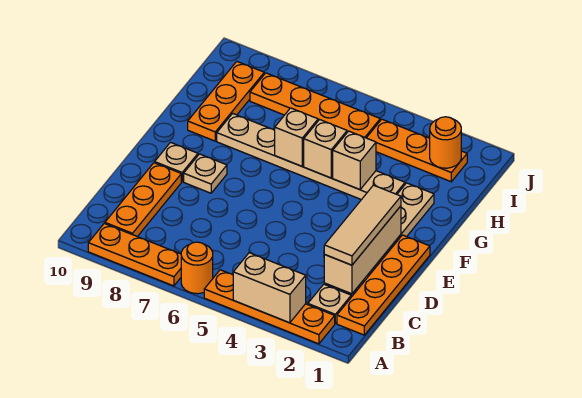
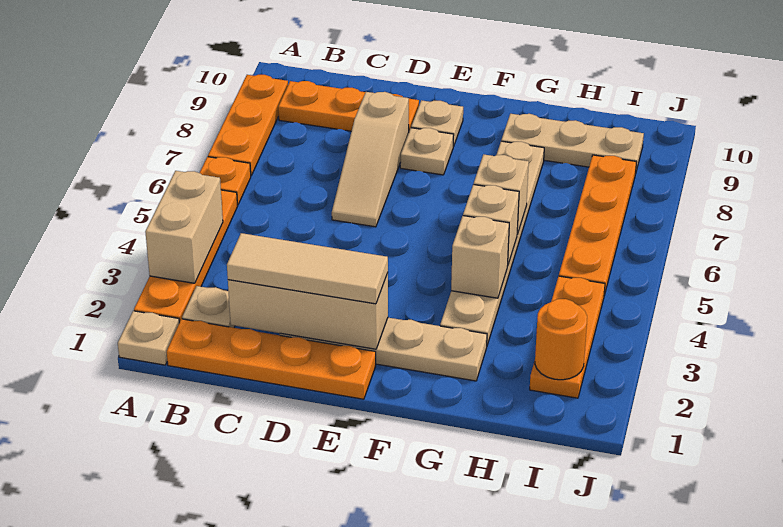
none -> tan plate A1 level 1
orange round brick A6 level 1 -> orange plate A6 level 1
none -> tan slope D6:D8 level 1 top 8
orange plate G9:I9 level 1 -> tan plate G9:I9 level 1

